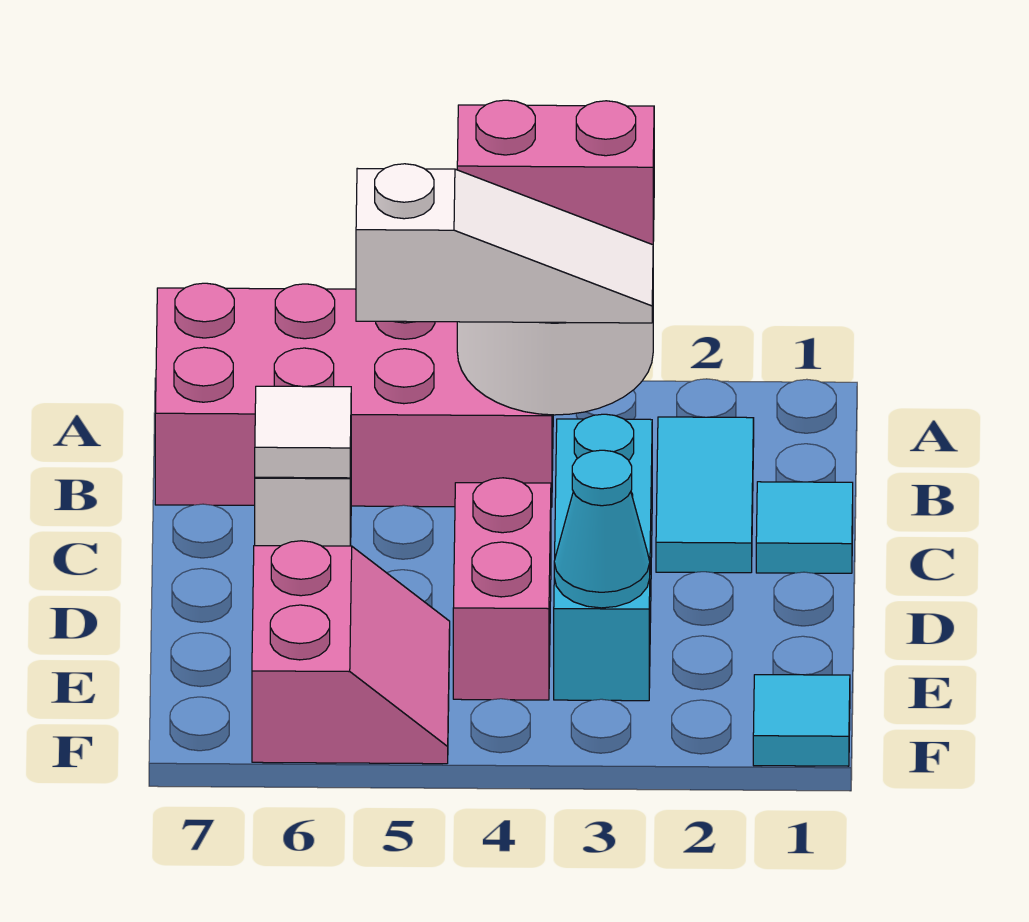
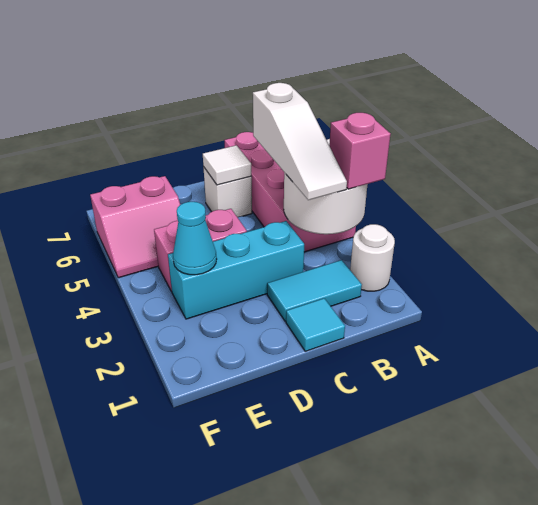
none -> white round brick A2 level 1
pink brick A3:A4 level 3 -> pink brick A3 level 3
cyan tile F1 level 1 -> none

